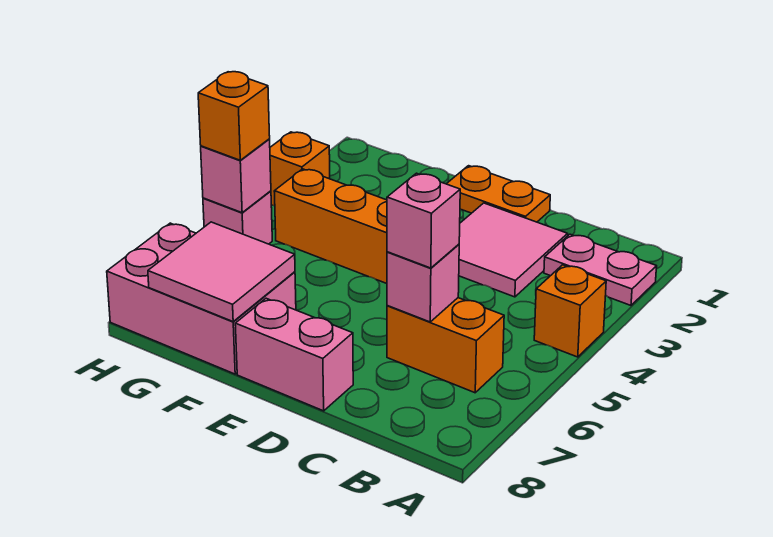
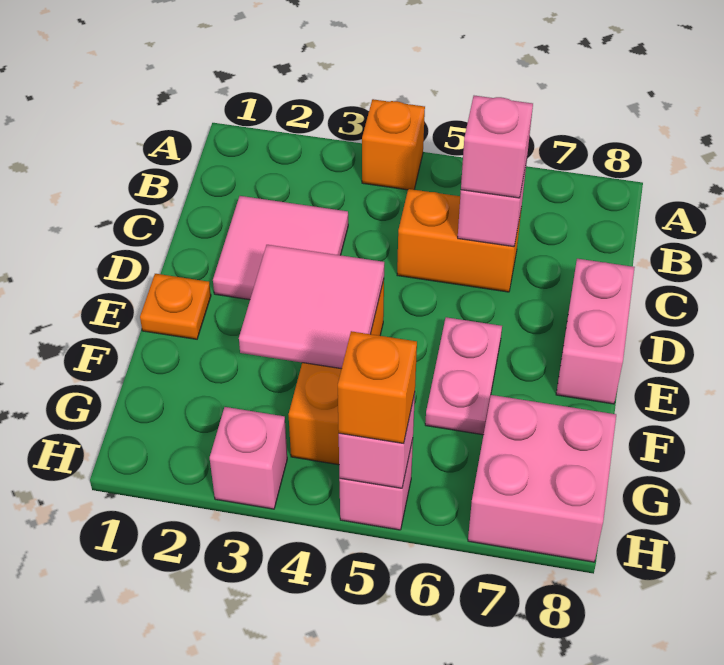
pink plate A2:B2 level 1 -> pink plate E6:F6 level 1
orange brick B6:C6 level 1 -> orange brick C5:C6 level 1
orange plate D1:E1 level 1 -> orange plate E1 level 1
pink brick F7:H8 level 1 -> pink brick G7:H8 level 1
pink tile F7:G8 level 2 -> pink tile E3:F4 level 2
orange brick H3 level 1 -> pink brick H3 level 1

